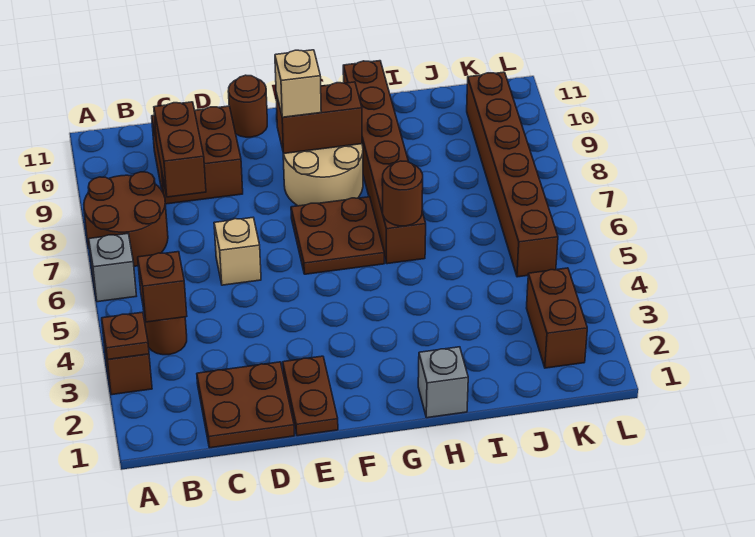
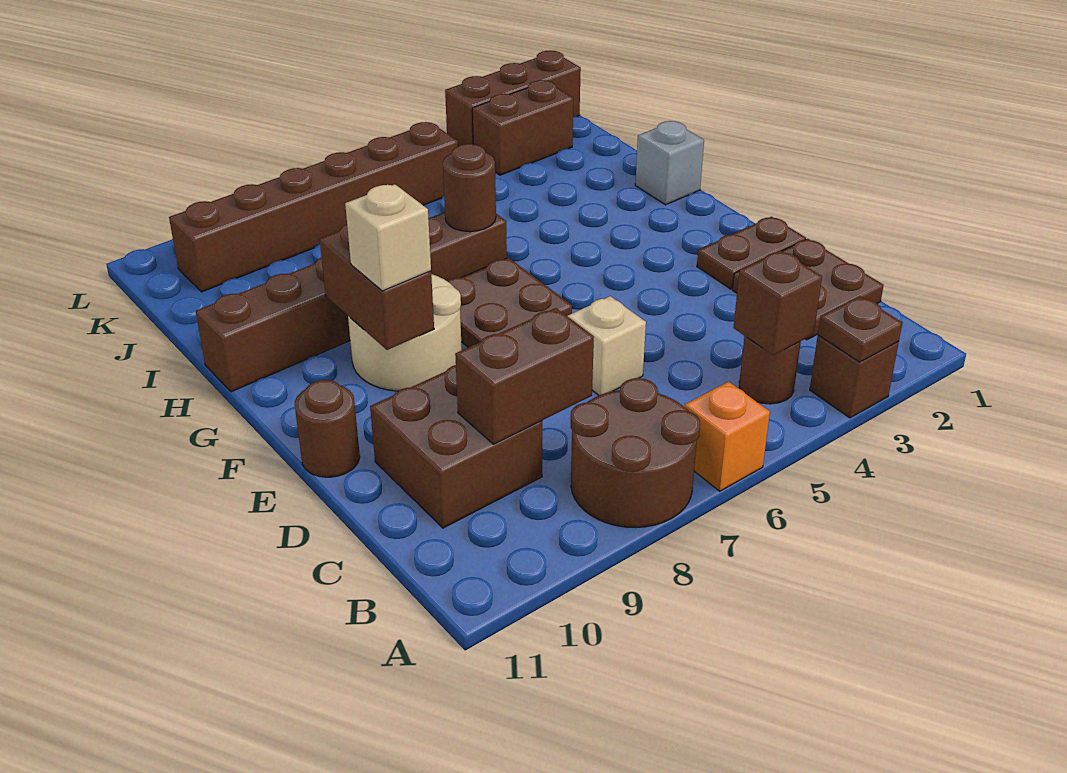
grey brick A6 level 1 -> orange brick A6 level 1
none -> brown brick L1:L3 level 1

